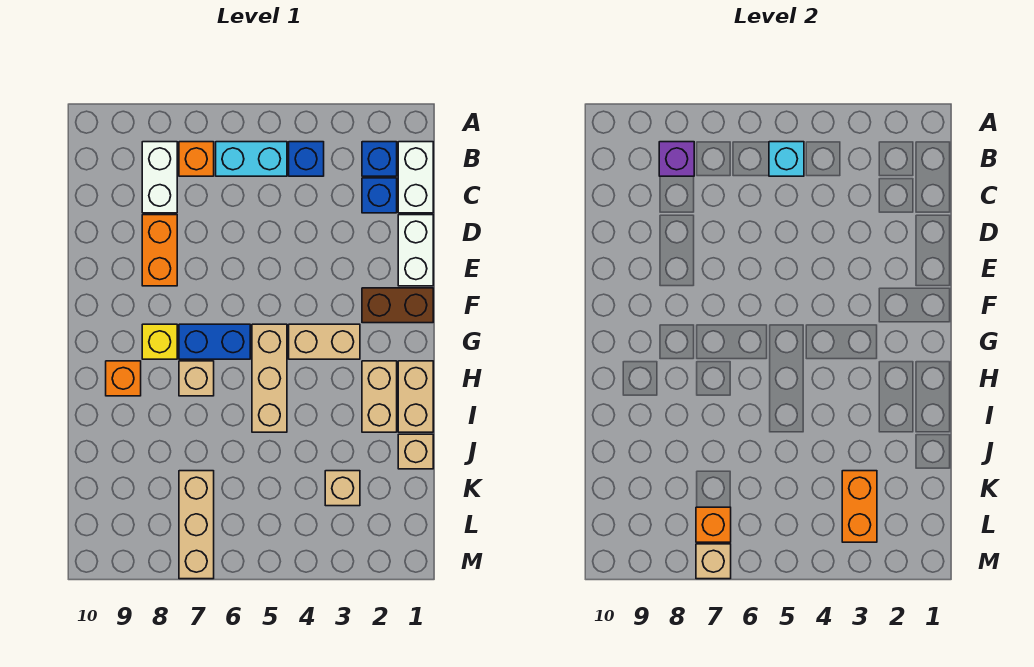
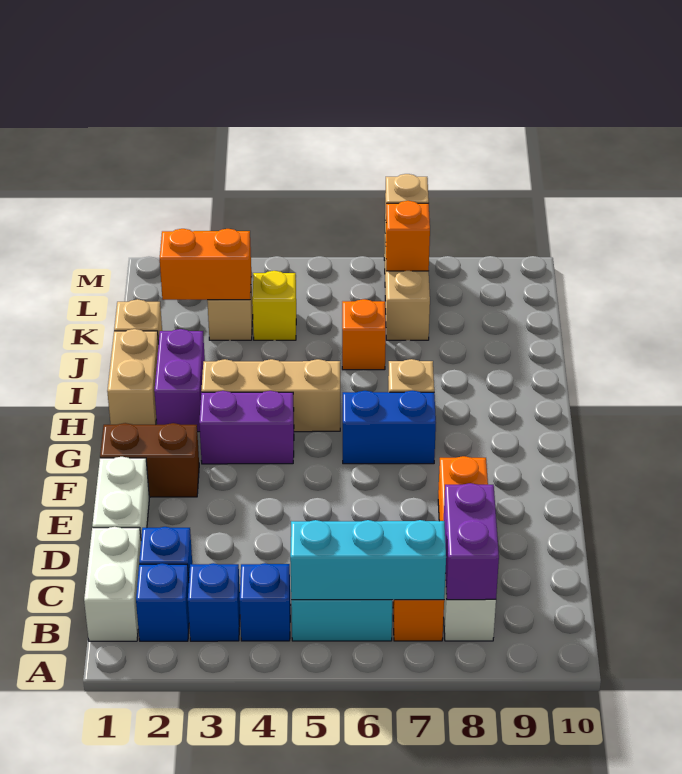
none -> blue brick B3 level 1
cyan brick B5 level 2 -> cyan brick B5:B7 level 2
purple brick B8 level 2 -> purple brick B8:C8 level 2
tan brick G3:G4 level 1 -> purple brick G3:G4 level 1
tan brick G5:I5 level 1 -> tan brick H3:H5 level 1
yellow brick G8 level 1 -> yellow brick K4 level 1
tan brick H2:I2 level 1 -> purple brick H2:I2 level 1
orange brick H9 level 1 -> orange brick J6 level 1
orange brick K3:L3 level 2 -> orange brick K2:K3 level 2

